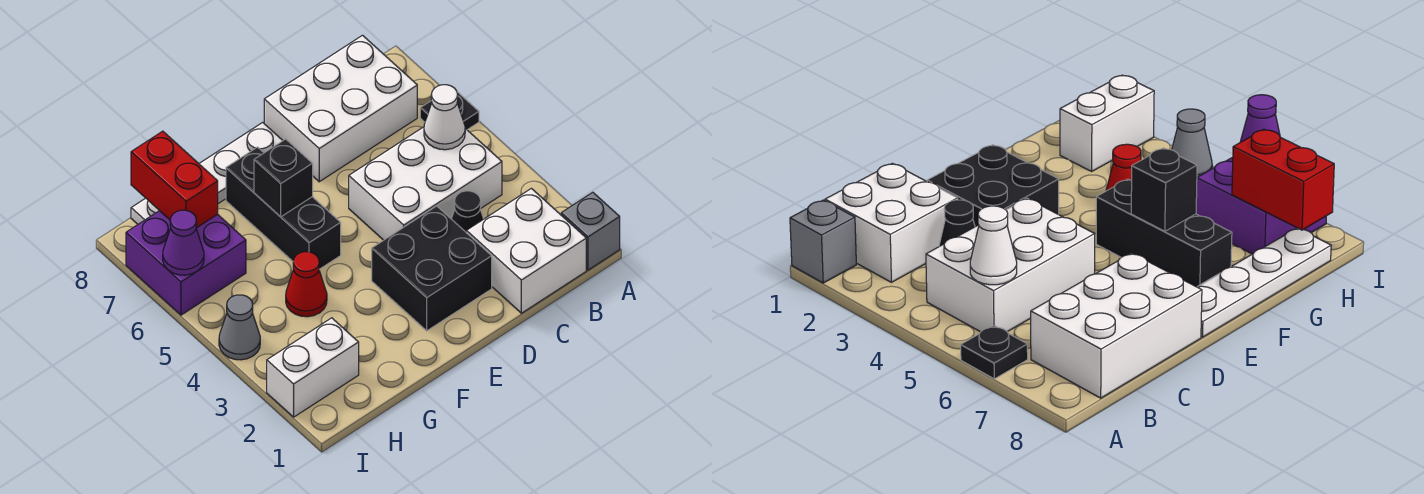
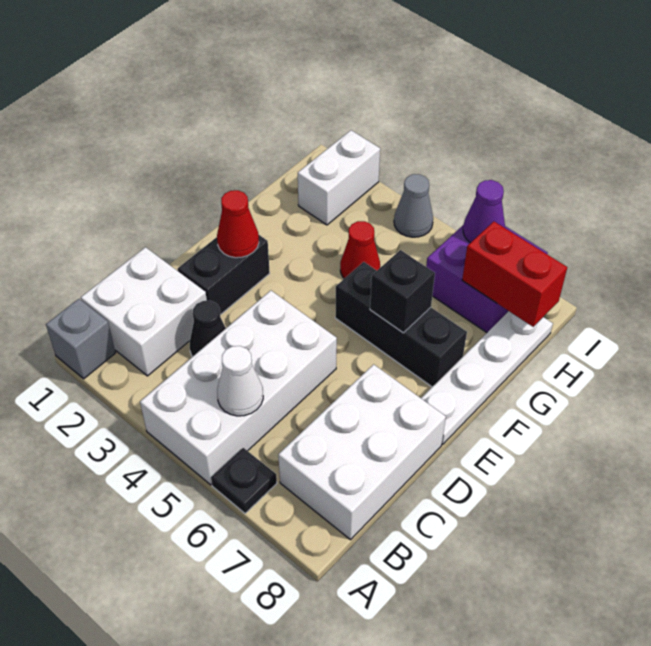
white brick B4:D5 level 1 -> white brick A4:D5 level 1
black brick D2:E3 level 1 -> black brick D2:E2 level 1
none -> red cone E2 level 2

